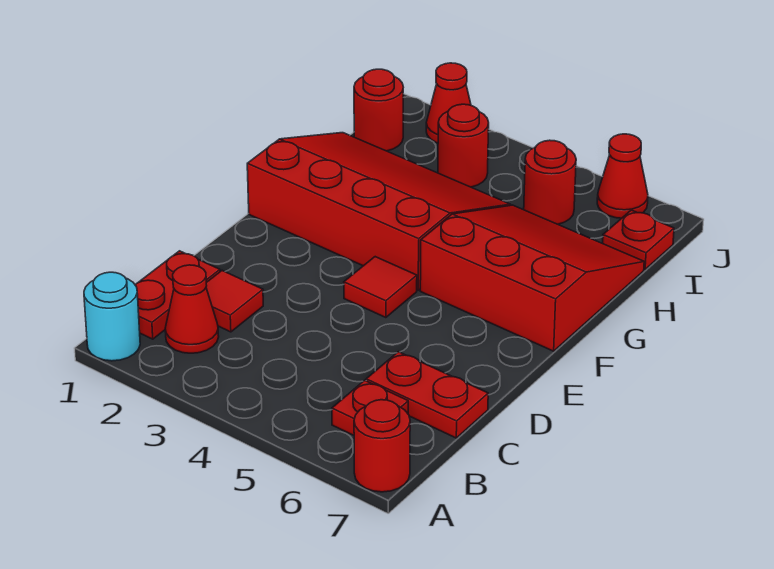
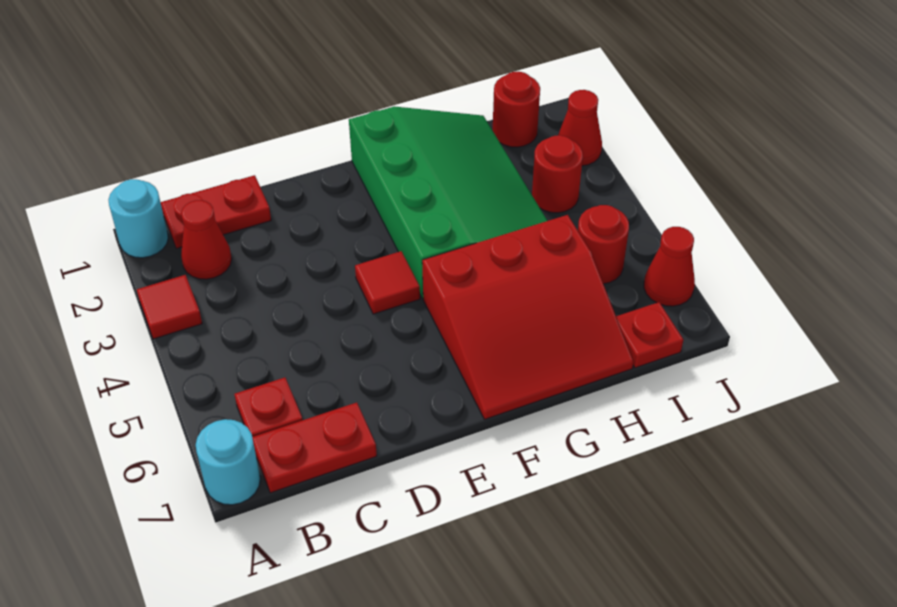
red round brick A7 level 1 -> cyan round brick A7 level 1
red tile C2 level 1 -> red tile A3 level 1
red plate C6:C7 level 1 -> red plate B7:C7 level 1
red slope F1:H4 level 1 top F -> green slope F1:H4 level 1 top F
red slope F5:H7 level 1 top F -> red slope F5:H7 level 1 top 5

